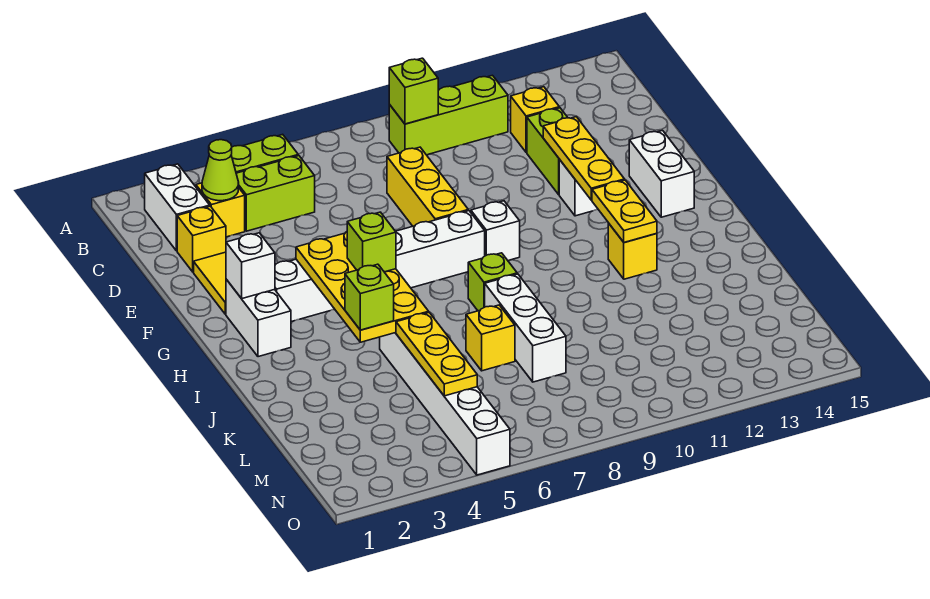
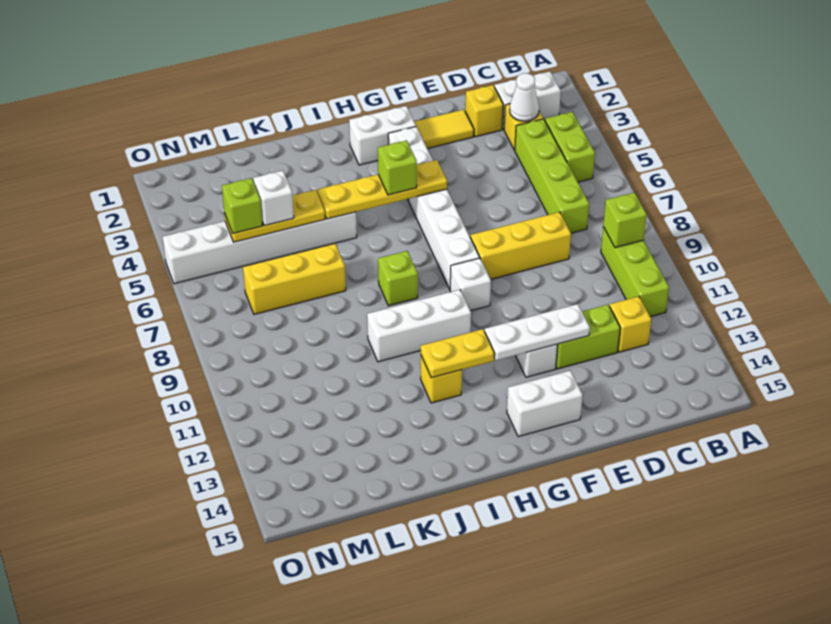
lime cone C3 level 2 -> white cone C3 level 2
lime brick C4:C5 level 1 -> lime brick C4:C7 level 1
yellow plate E12:G12 level 2 -> white plate E12:G12 level 2
white brick G2 level 2 -> white brick L5 level 3
yellow plate G4:J5 level 2 -> yellow plate G5:J5 level 2
lime brick J4 level 3 -> lime brick M5 level 3
white brick J8:L8 level 1 -> white brick H10:J10 level 1
yellow brick K7 level 1 -> yellow brick K7:M7 level 1

